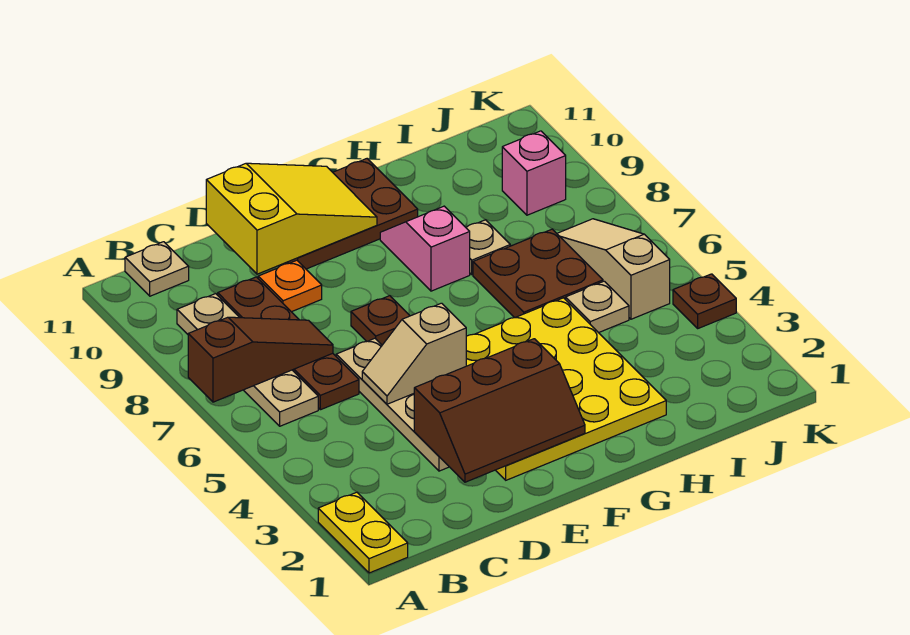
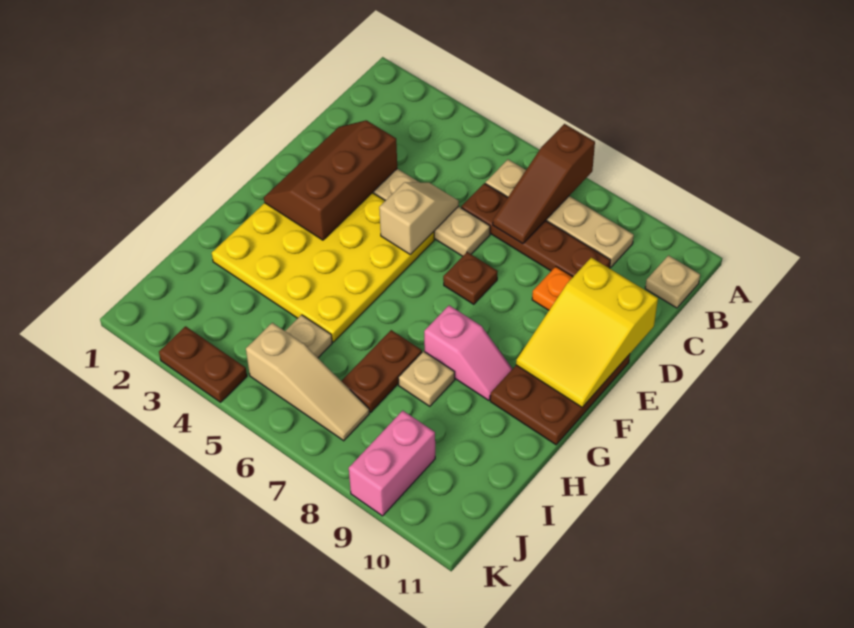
yellow plate A1:A2 level 1 -> none
brown plate H6:I7 level 1 -> brown plate H7:I7 level 1
pink brick J9 level 1 -> pink brick J9:K9 level 1
brown plate K4 level 1 -> brown plate K3:K4 level 1

